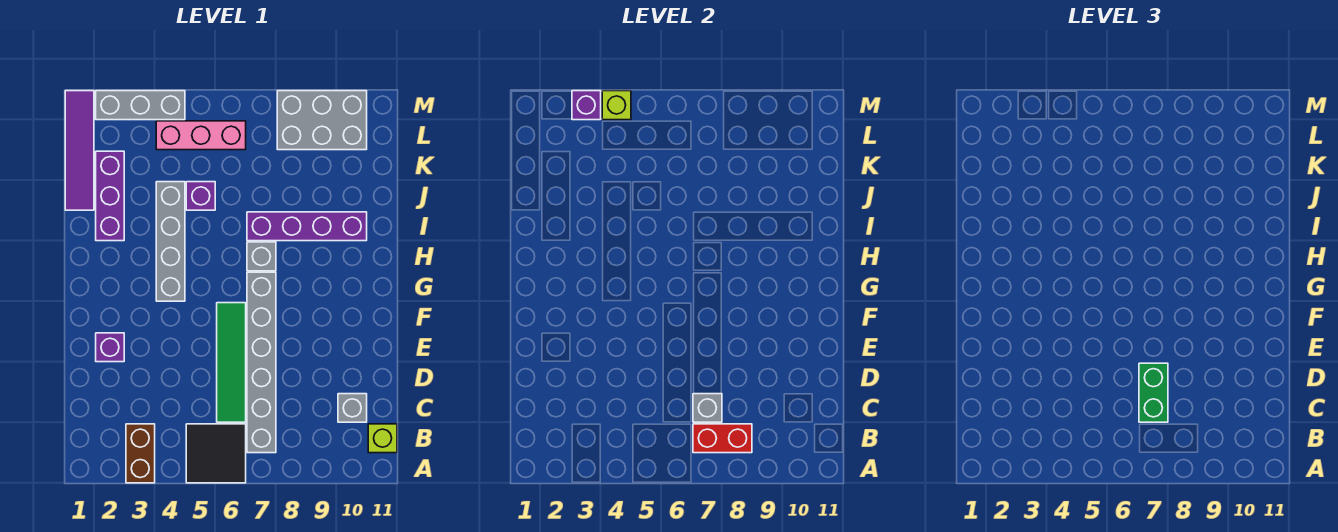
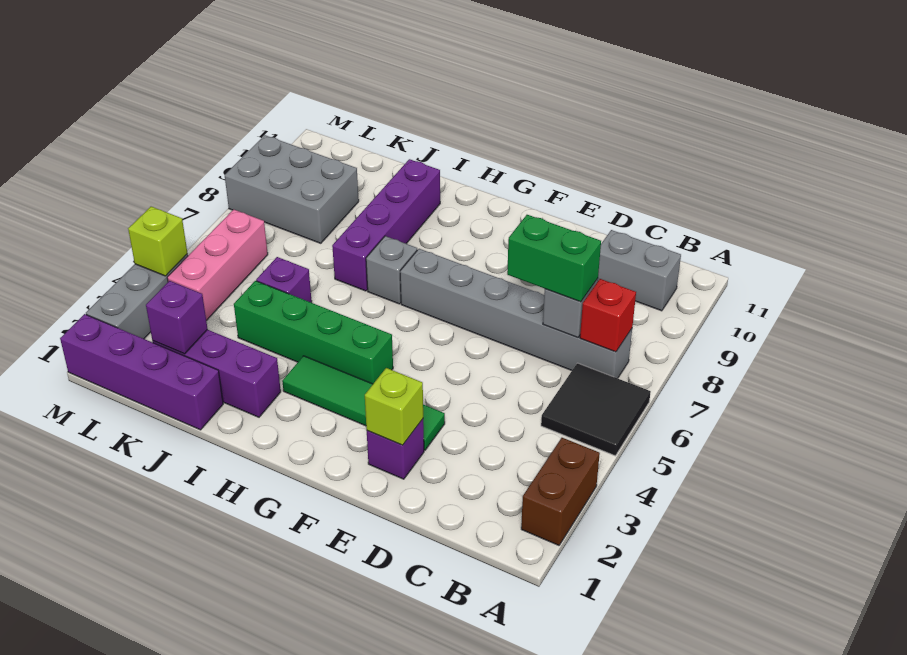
brown brick A3:B3 level 1 -> brown brick A2:A3 level 1
red brick B7:B8 level 2 -> red brick B7 level 2
lime brick B11 level 1 -> lime brick E2 level 2
green tile C6:F6 level 1 -> green tile E3:H3 level 1
grey brick C10 level 1 -> grey brick B10:C10 level 1
grey brick G4:J4 level 1 -> green brick G4:J4 level 1
purple tile J1:M1 level 1 -> purple brick J1:M1 level 1
grey brick L8:M10 level 1 -> grey brick K8:M9 level 1
purple brick M3 level 2 -> purple brick K2 level 2

